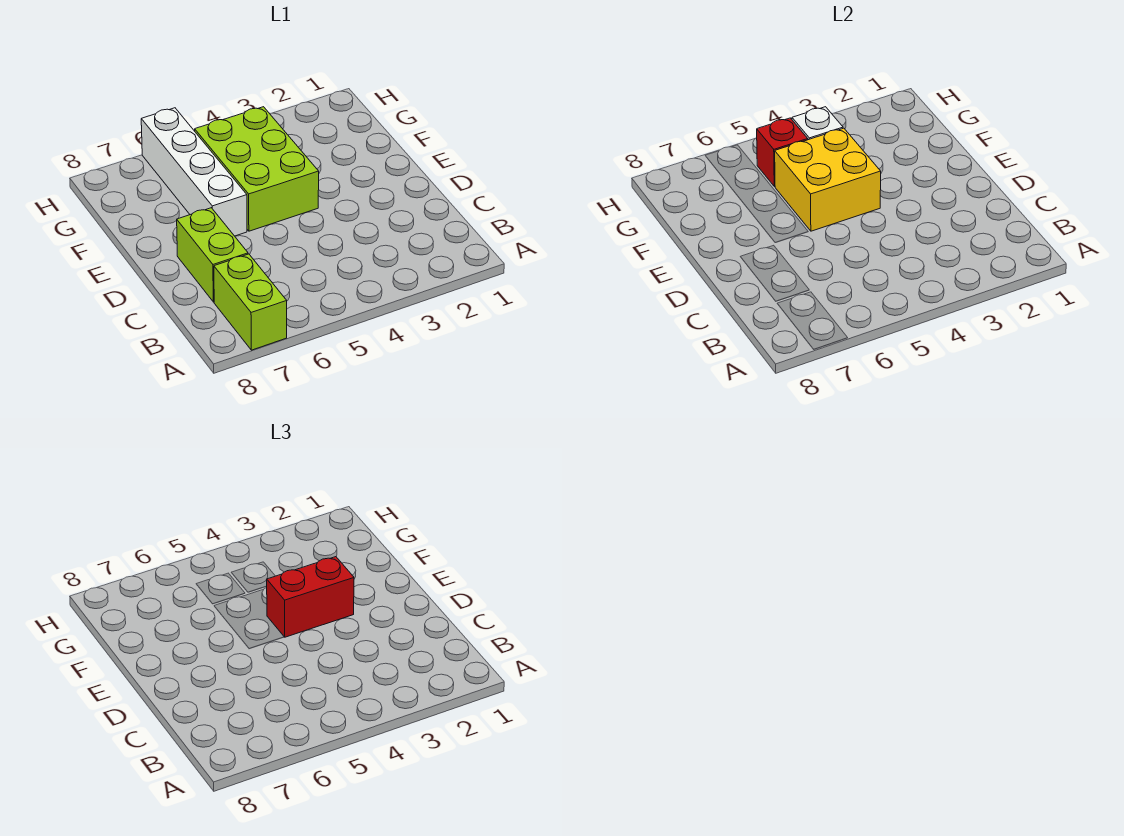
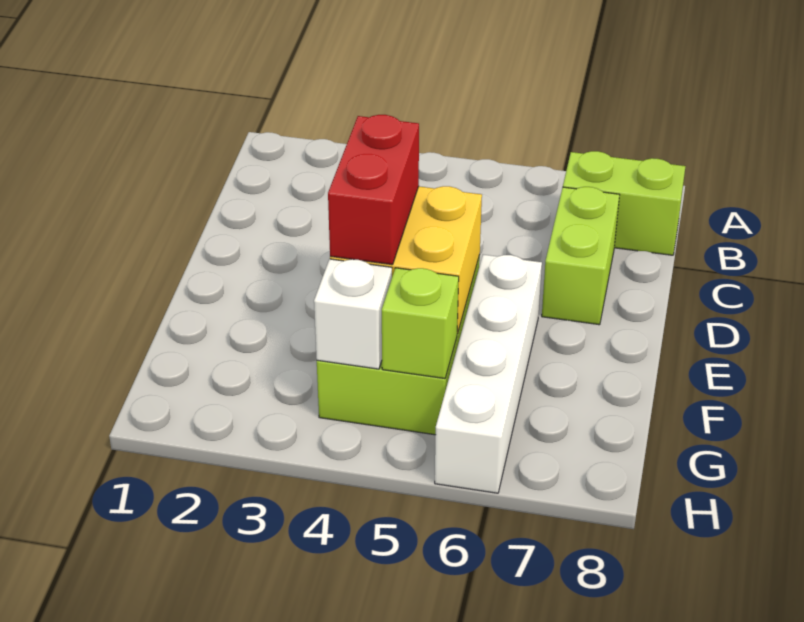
lime brick A7:B7 level 1 -> lime brick B7:B8 level 1
red brick E3:E4 level 3 -> red brick E4:F4 level 3
red brick G5 level 2 -> lime brick G5 level 2

